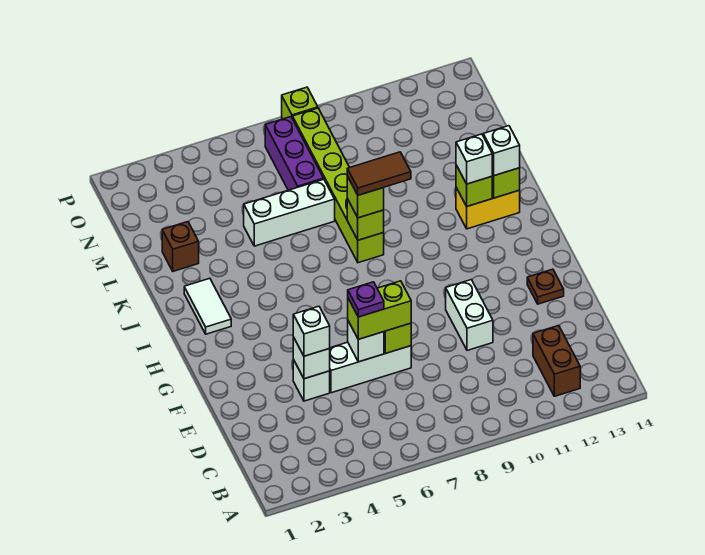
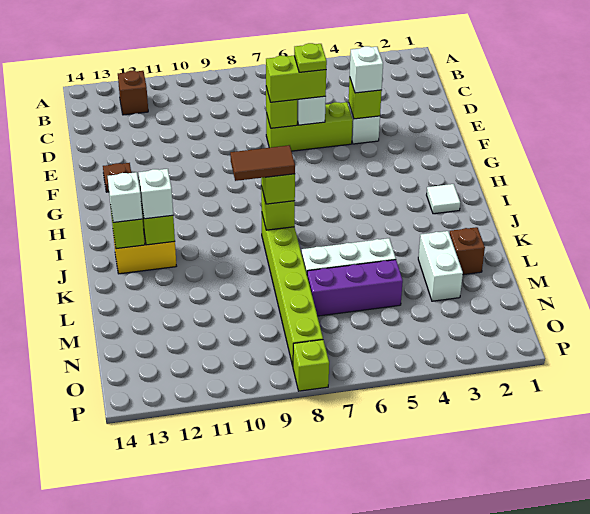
brown brick B12:C12 level 1 -> brown brick B12 level 1
white brick E4 level 2 -> lime brick E4 level 2
white brick E5:E7 level 1 -> lime brick E5:E7 level 1
purple plate E6 level 4 -> lime plate E6 level 4
white brick E10:F10 level 1 -> white brick L3:M3 level 1
white tile I2:J2 level 1 -> white tile I2 level 1
purple brick M7:O7 level 1 -> purple brick M5:M7 level 1

